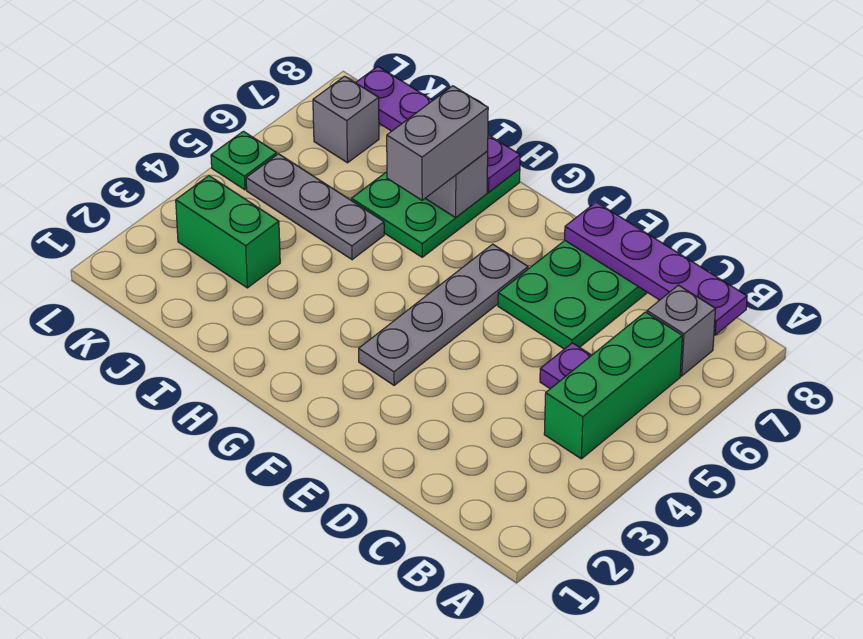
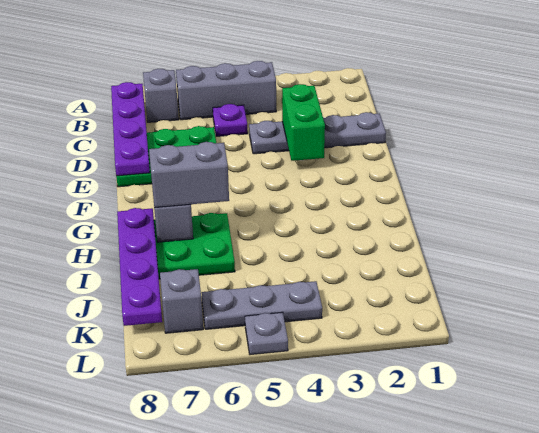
green brick B4:B6 level 1 -> grey brick B4:B6 level 1
grey plate F3:F6 level 1 -> grey plate D1:D4 level 1
grey plate I5:K5 level 1 -> grey plate K4:K6 level 1
green brick J3:K3 level 1 -> green brick D3:E3 level 2
green plate L5 level 1 -> grey plate L5 level 1

